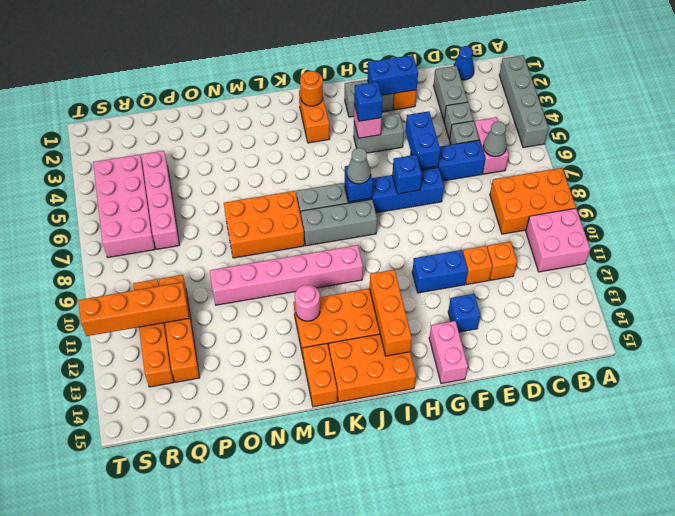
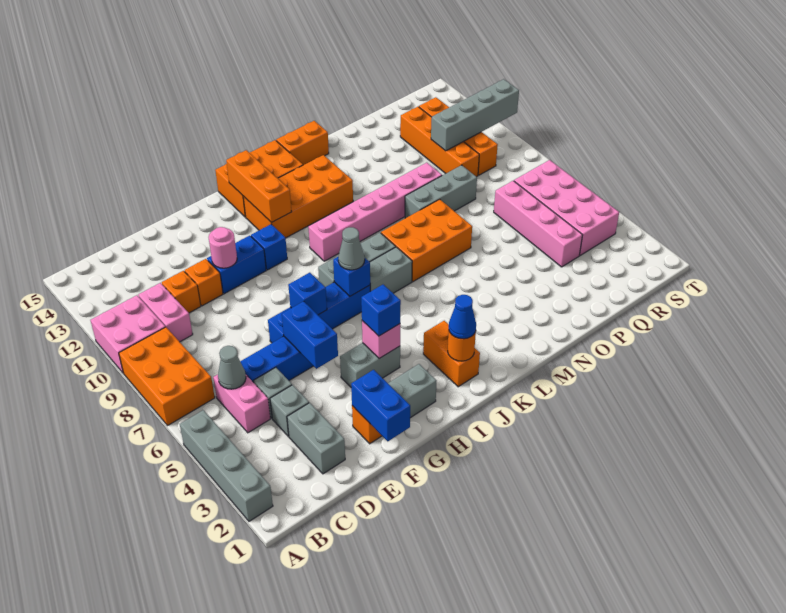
orange brick A8:C9 level 1 -> orange brick A7:B9 level 1
blue cone C1 level 1 -> blue cone J2 level 3
blue brick F2:G2 level 2 -> blue brick F1:F2 level 2
blue brick F13 level 1 -> blue brick H11 level 1
pink brick G14:G15 level 1 -> pink brick C10:C11 level 1
pink round brick L12 level 2 -> pink round brick F11 level 2
orange brick L14:L15 level 1 -> orange brick L15:M15 level 1
none -> grey brick N9:P9 level 1
orange brick Q11:T11 level 2 -> grey brick Q11:T11 level 2

